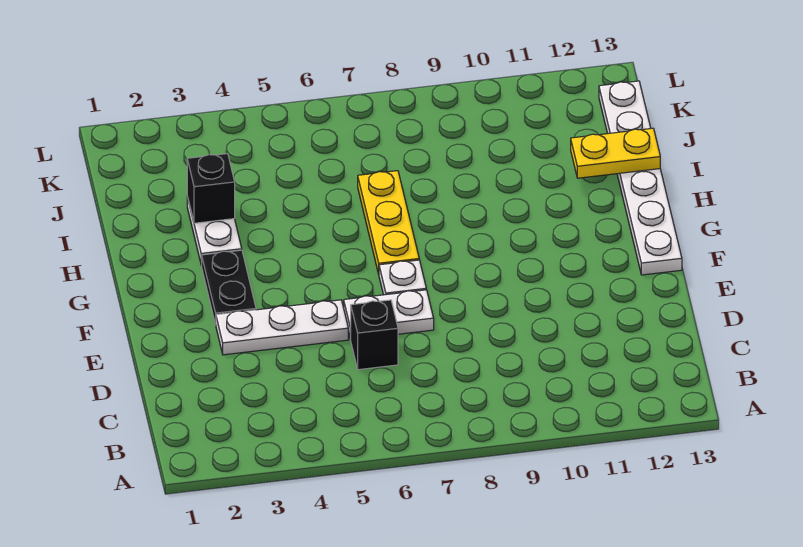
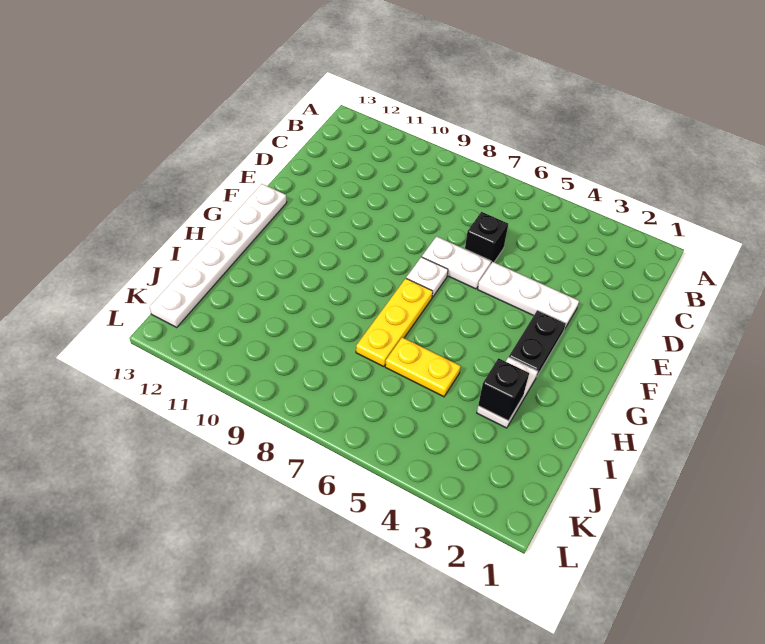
yellow plate I12:I13 level 2 -> yellow plate I5:I6 level 1

